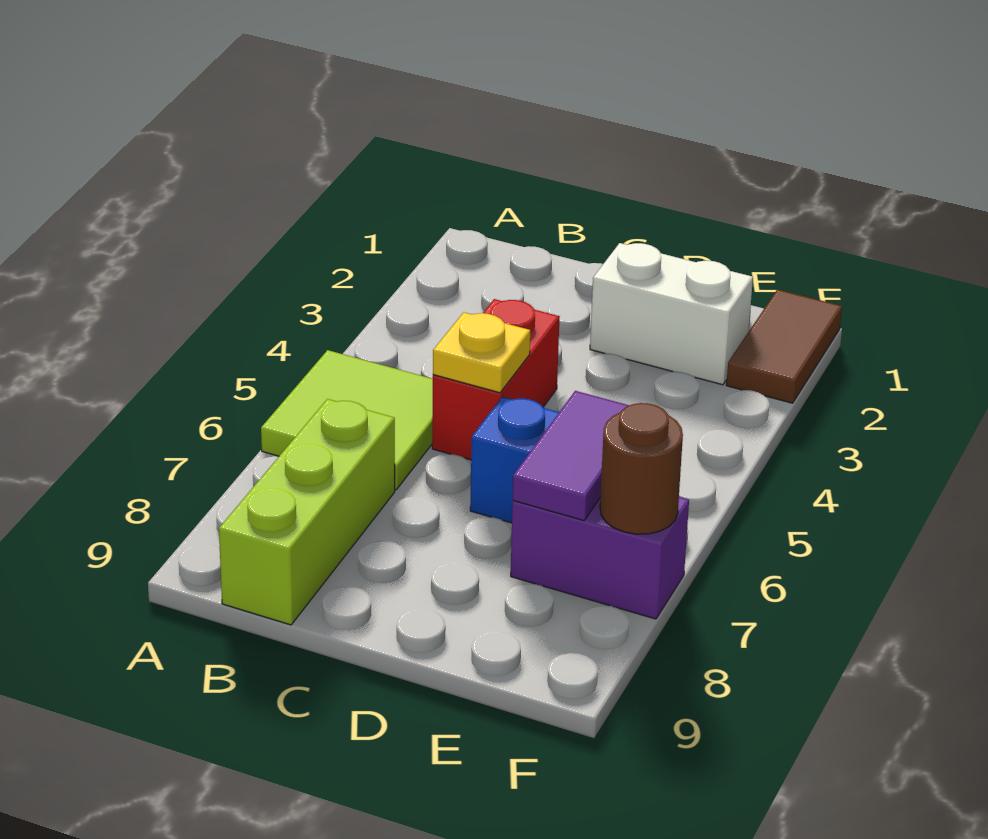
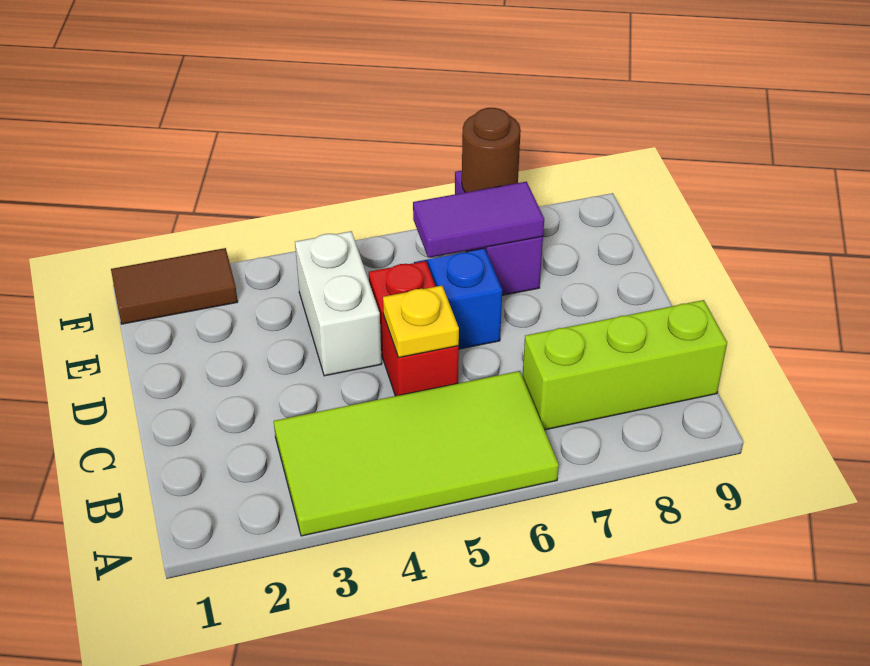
lime tile A5:B6 level 1 -> lime tile A3:B6 level 1
red brick C4:C5 level 1 -> red brick C5:D5 level 1
white brick D2:E2 level 1 -> white brick D4:E4 level 1

